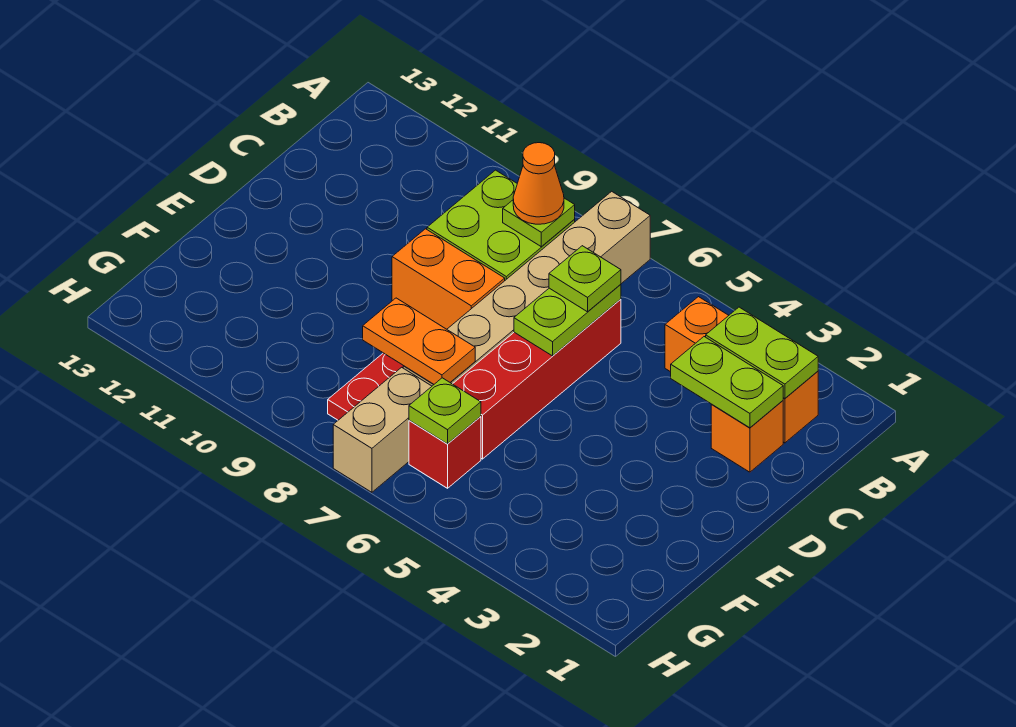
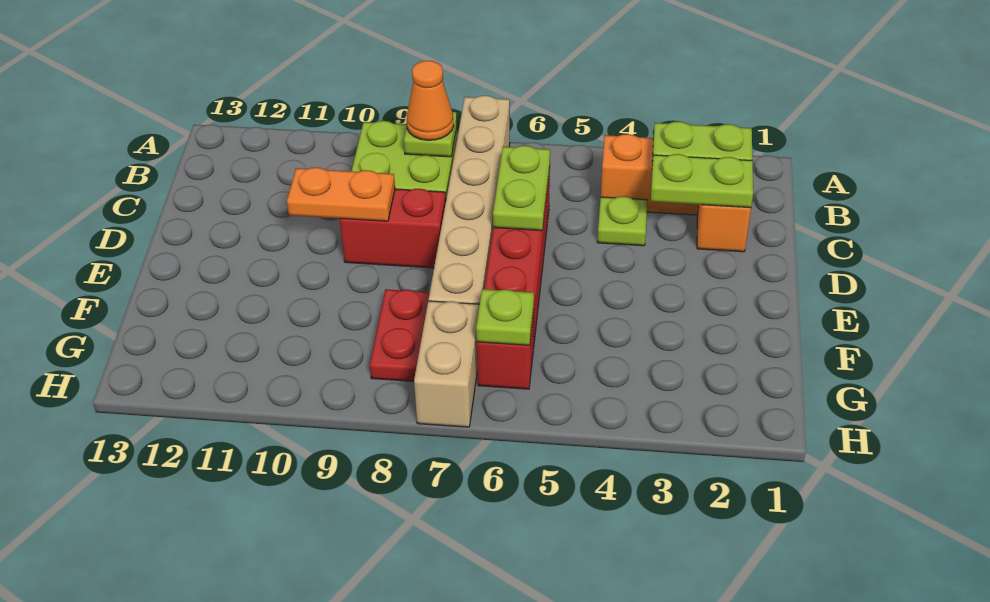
lime plate C6 level 3 -> lime plate C4 level 1
orange brick D8:D9 level 1 -> red brick D8:D9 level 1
orange plate F7:F8 level 2 -> orange plate D9:D10 level 2

